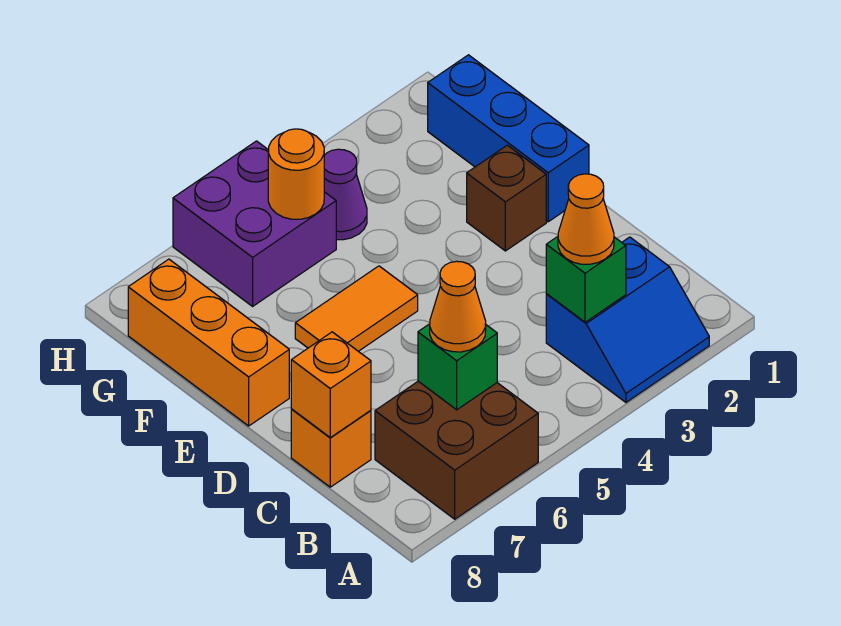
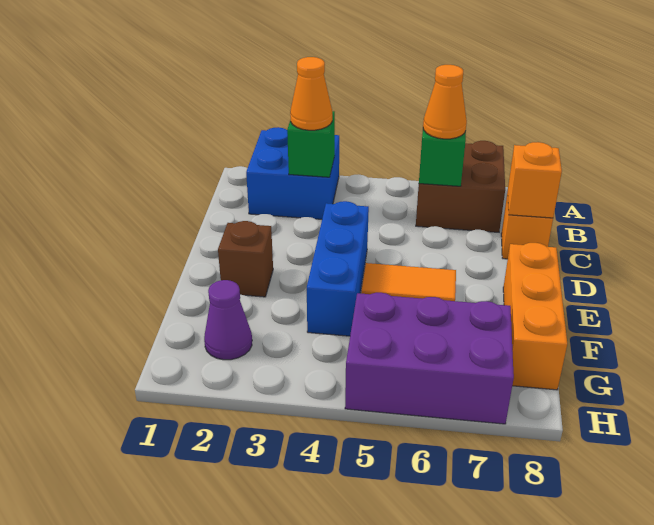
blue slope A2:B3 level 1 top B -> blue brick A2:B3 level 1
blue brick E1:G1 level 1 -> blue brick D4:F4 level 1
purple cone G4 level 1 -> purple cone G2 level 1
purple brick G5:H6 level 1 -> purple brick G5:H7 level 1
orange round brick G5 level 2 -> none

